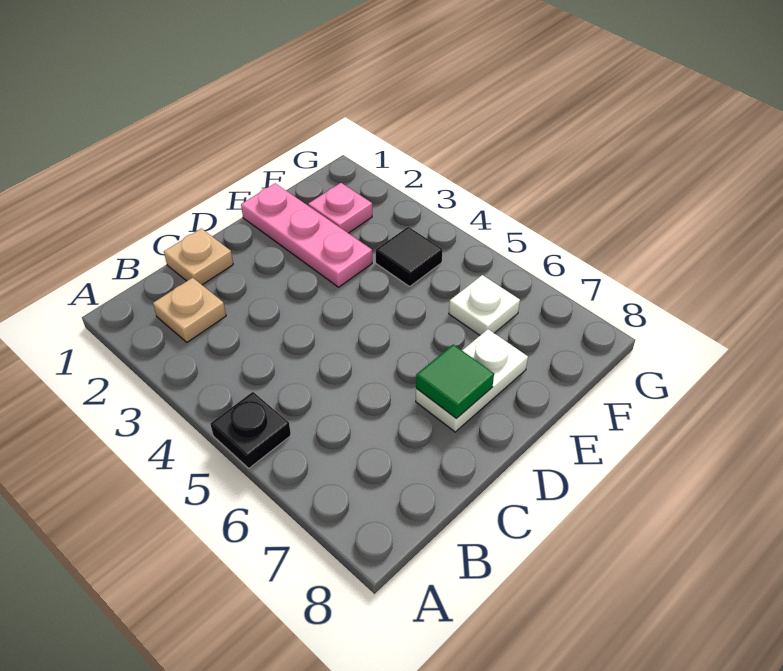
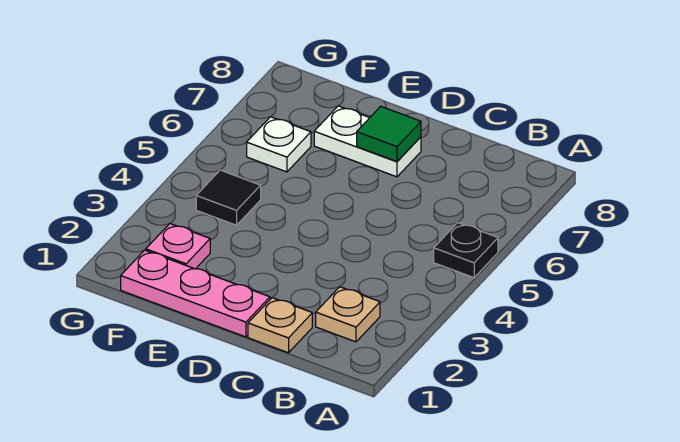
pink plate E1:E3 level 1 -> pink plate D1:F1 level 1

